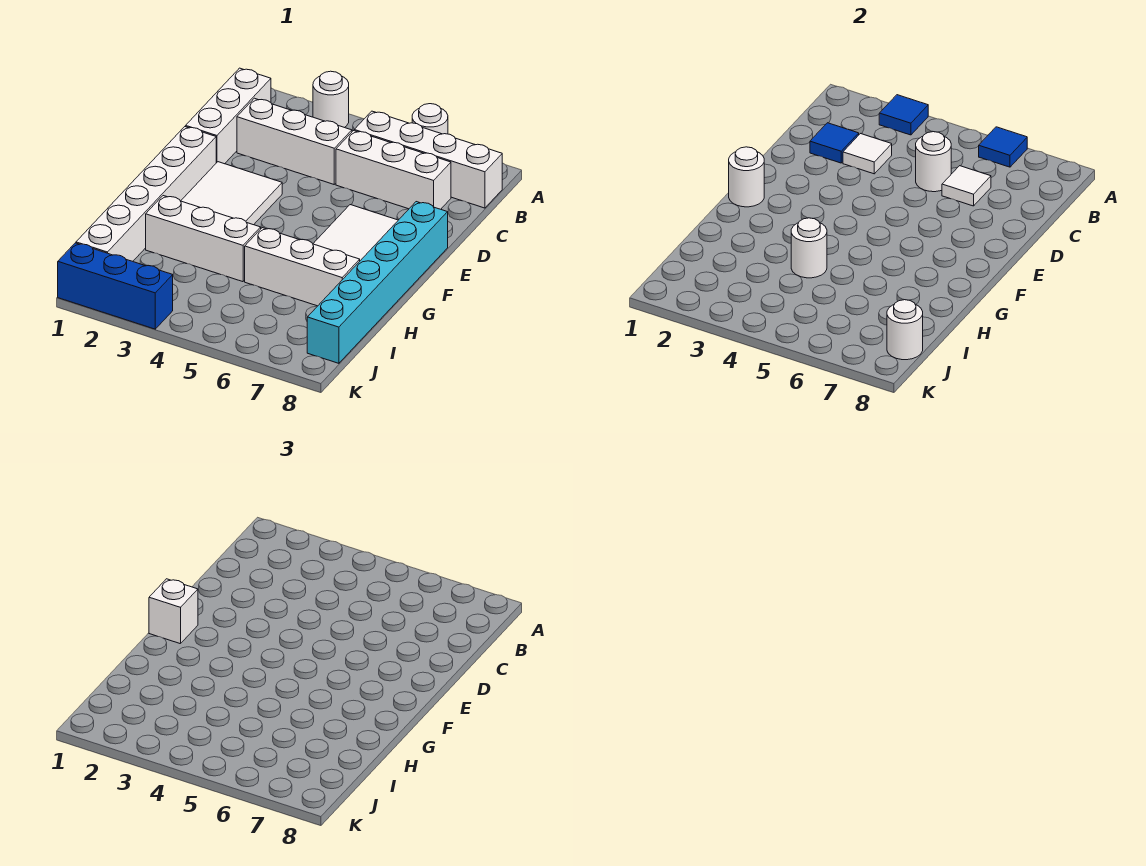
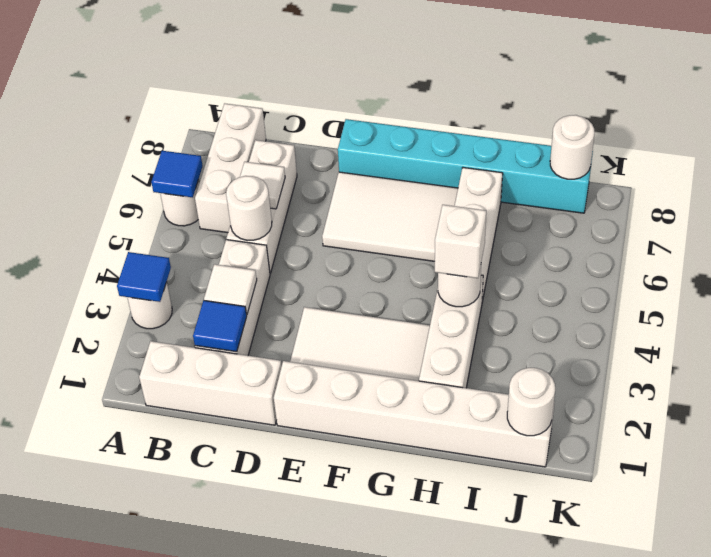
white brick B5:B8 level 1 -> white brick B6:B8 level 1
white round brick F1 level 2 -> white round brick J1 level 2
white brick F1 level 3 -> white brick H4 level 3
blue brick K1:K3 level 1 -> none

